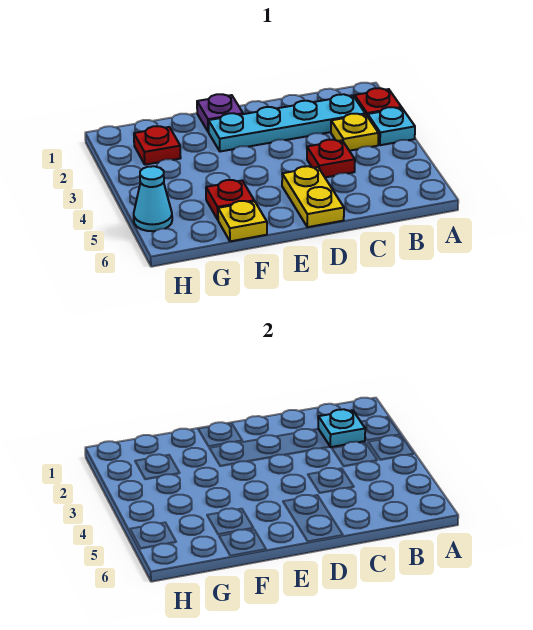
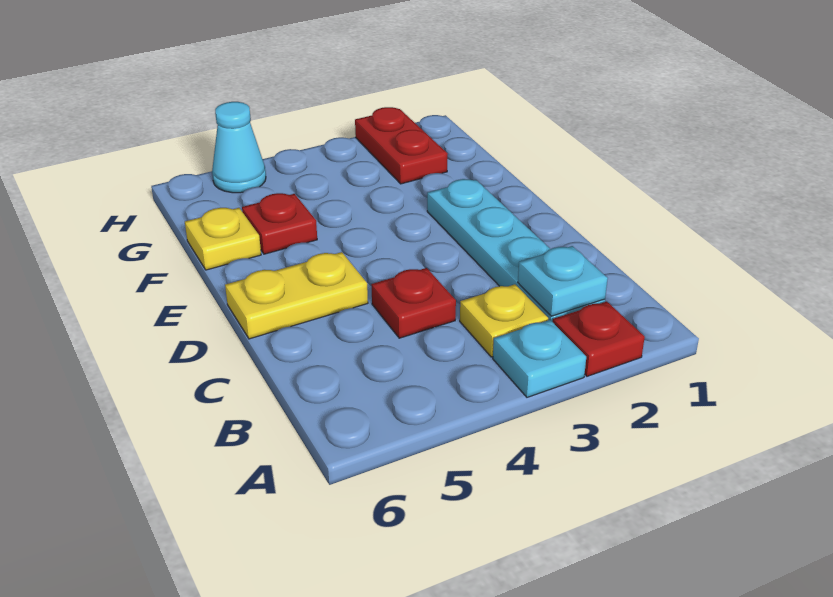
purple plate E1 level 1 -> none
red plate G2 level 1 -> red plate G2:H2 level 1

